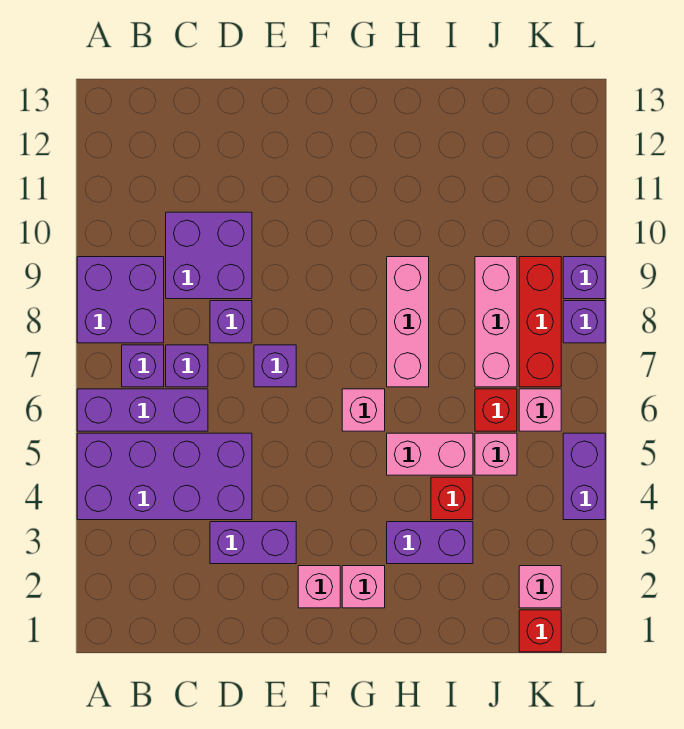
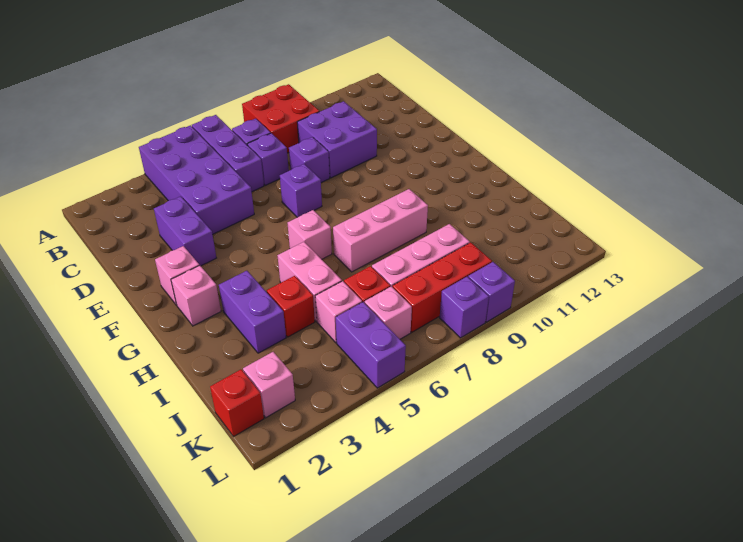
purple brick A8:B9 level 1 -> red brick A8:B9 level 1
purple brick L4:L5 level 1 -> purple brick K5:L5 level 1

